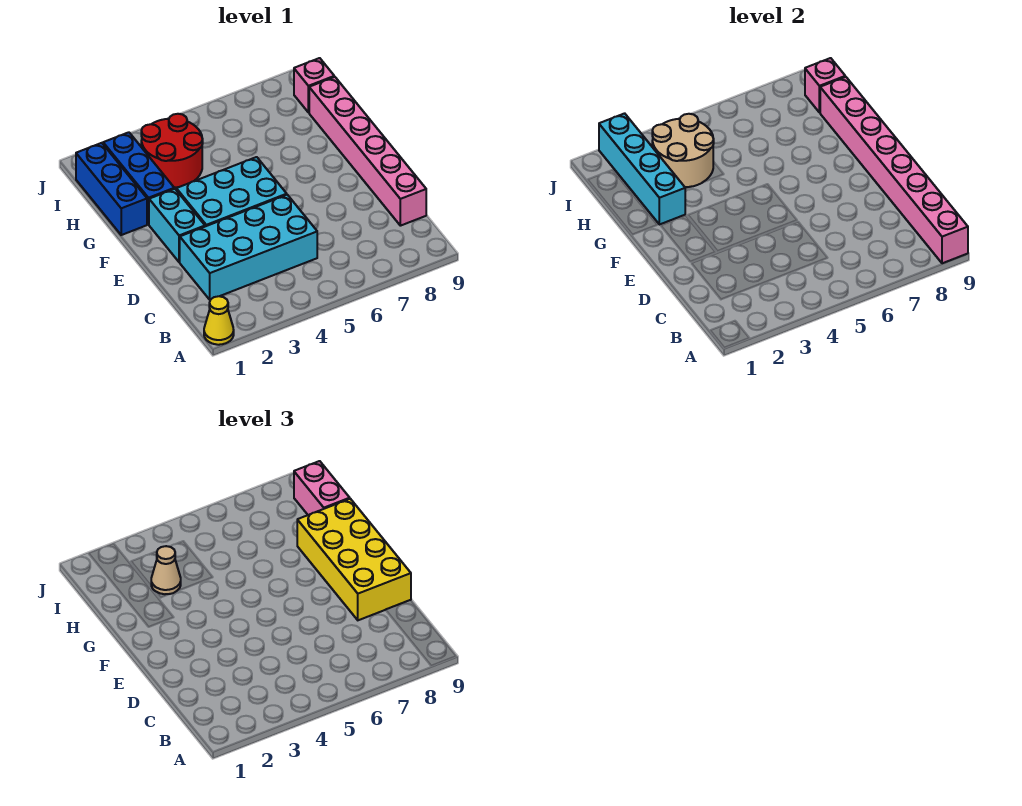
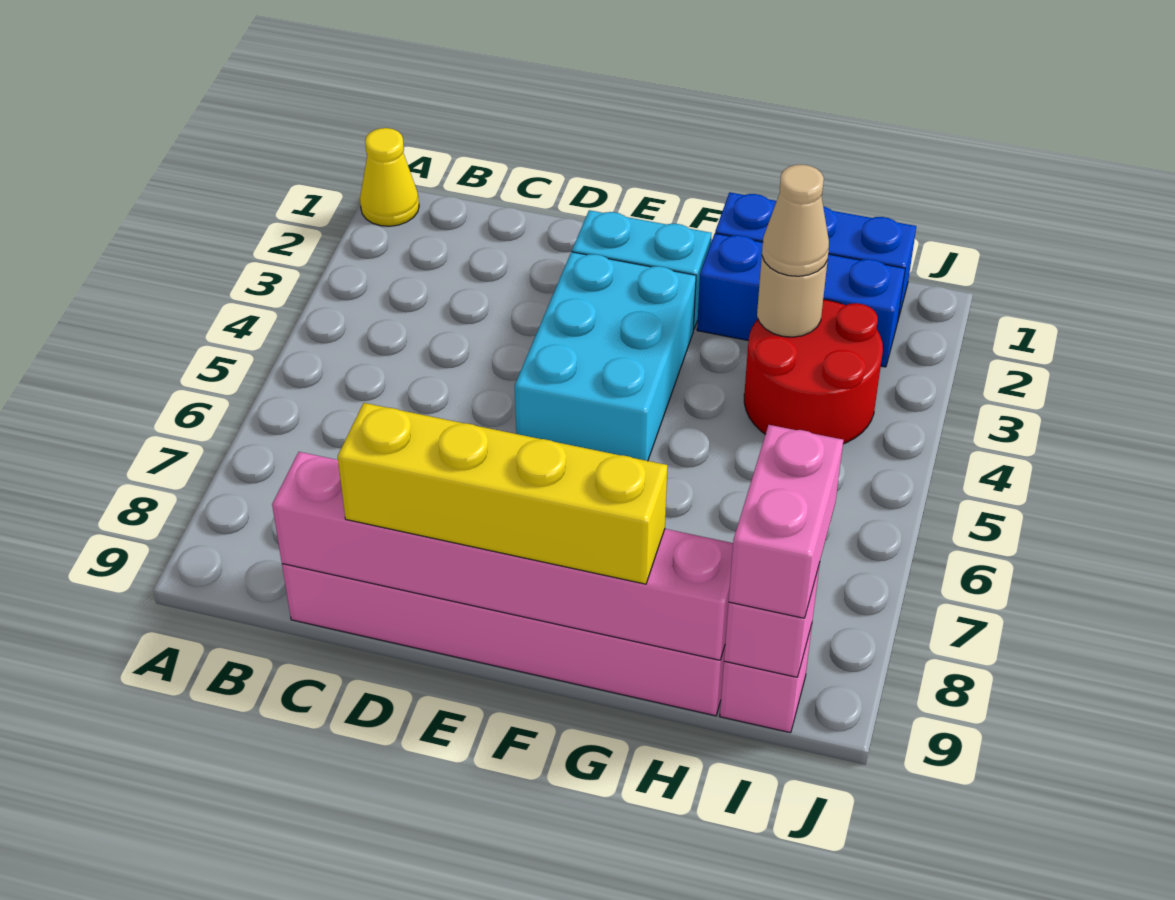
pink brick A9:H9 level 2 -> pink brick C9:H9 level 2
cyan brick C2:D5 level 1 -> none
yellow brick D8:G9 level 3 -> yellow brick D9:G9 level 3
cyan brick G2:J2 level 2 -> none
tan round brick H3:I4 level 2 -> tan round brick H3 level 2
pink brick H9:I9 level 3 -> pink brick I8:I9 level 3

